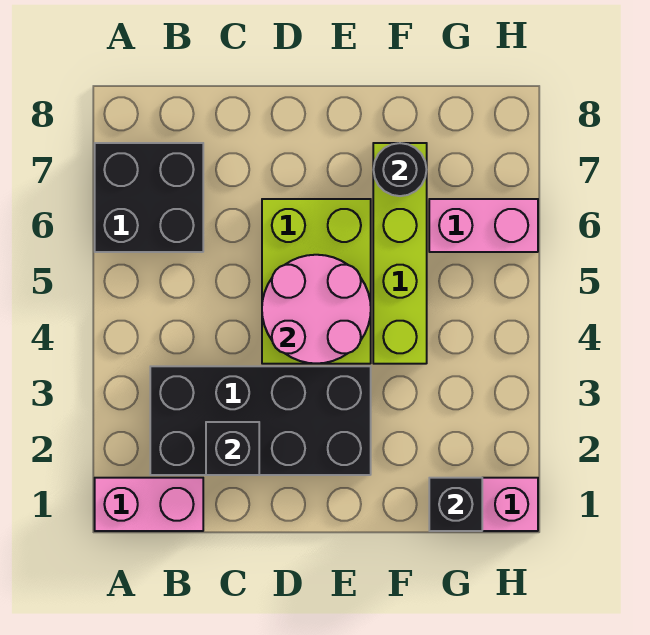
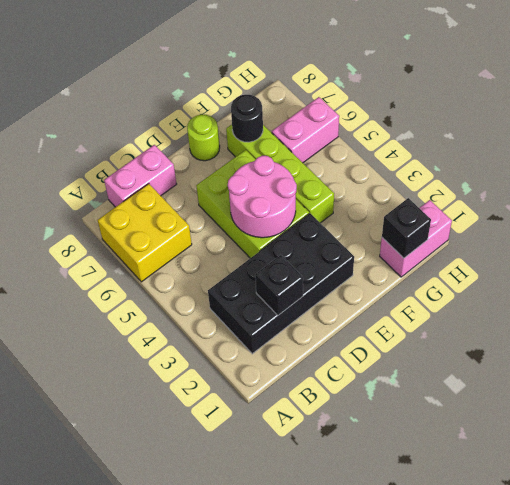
pink brick A1:B1 level 1 -> pink brick B8:C8 level 1
black brick A6:B7 level 1 -> yellow brick A6:B7 level 1
none -> lime round brick E8 level 1

